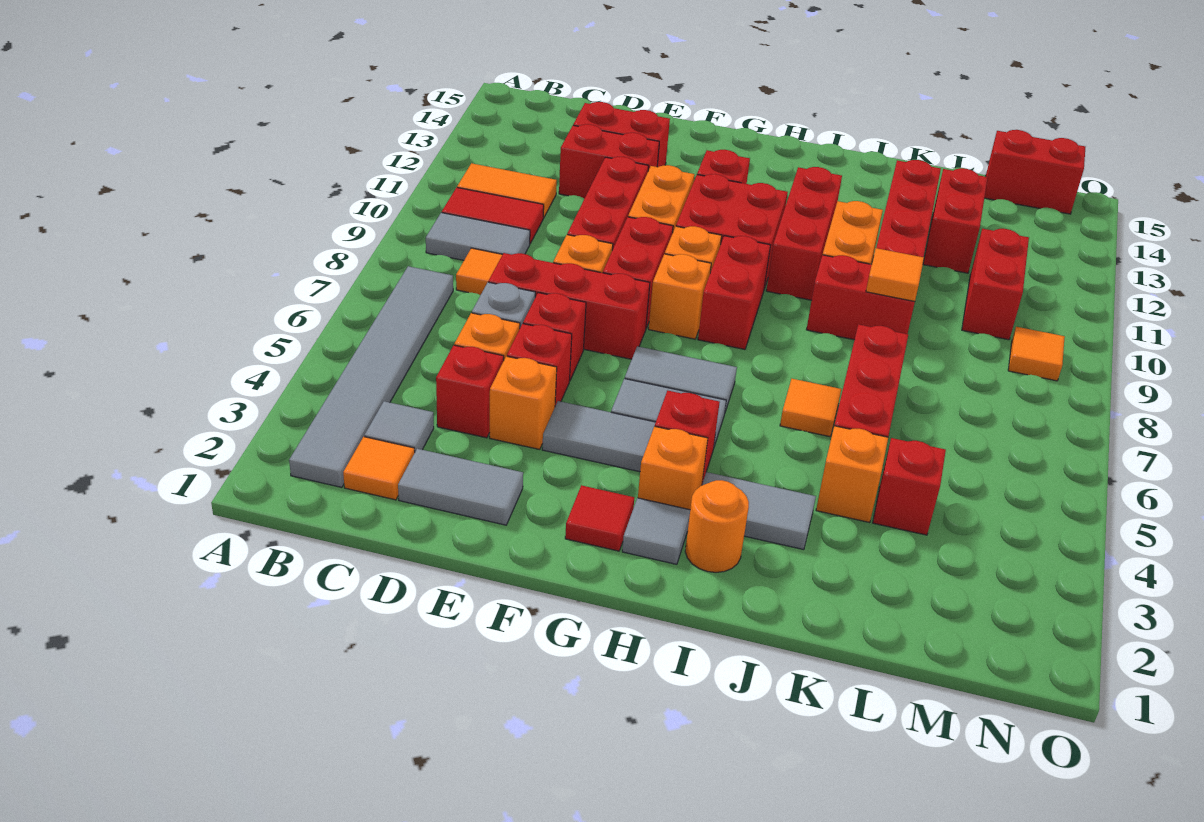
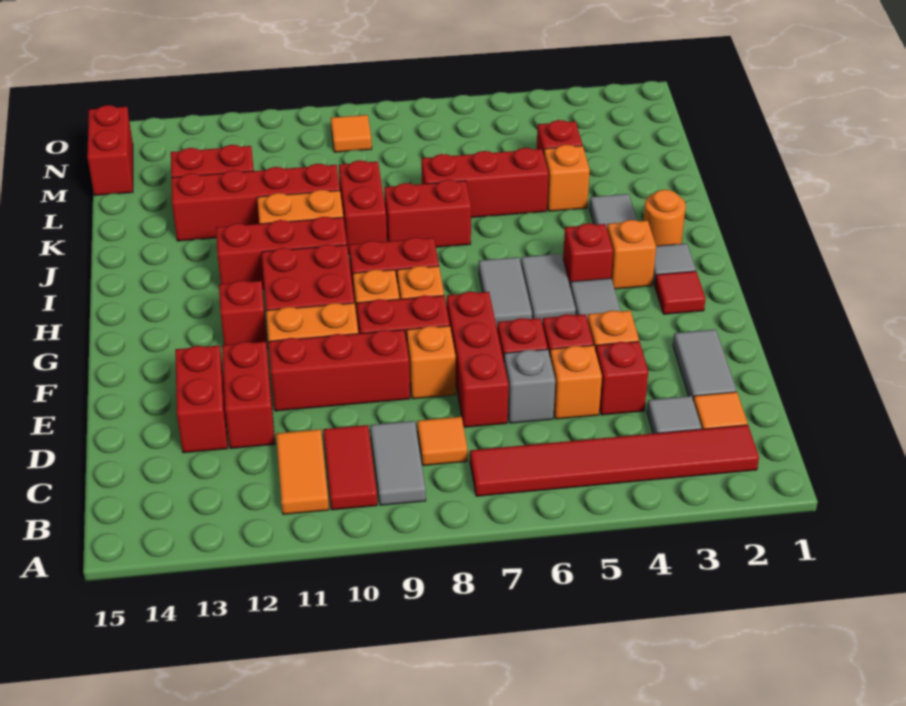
grey tile B2:B7 level 1 -> red tile B2:B7 level 1
orange tile J6 level 1 -> none
orange tile K9 level 2 -> none
red brick M10:M11 level 1 -> red brick J7:J8 level 1

